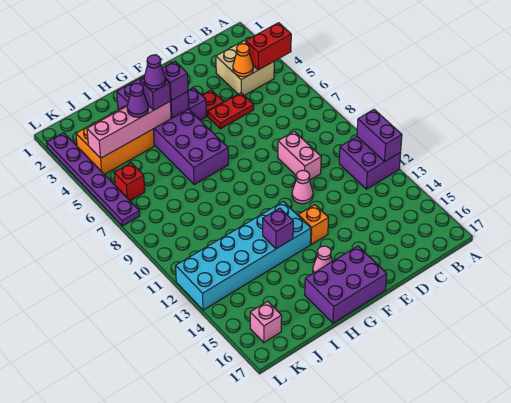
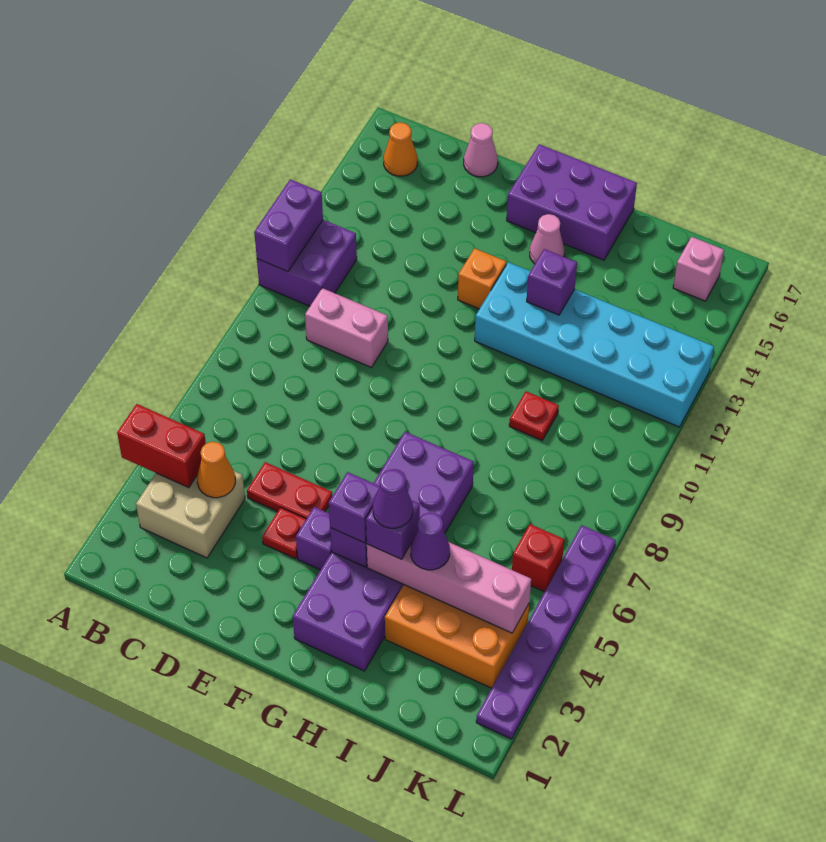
none -> orange cone B16 level 1
pink brick D9:D10 level 1 -> pink brick C10:D10 level 1
pink cone E11 level 1 -> pink cone D17 level 1
none -> red plate I10 level 1

